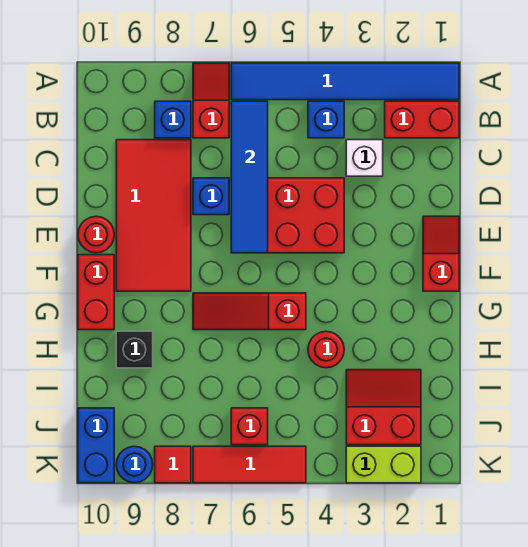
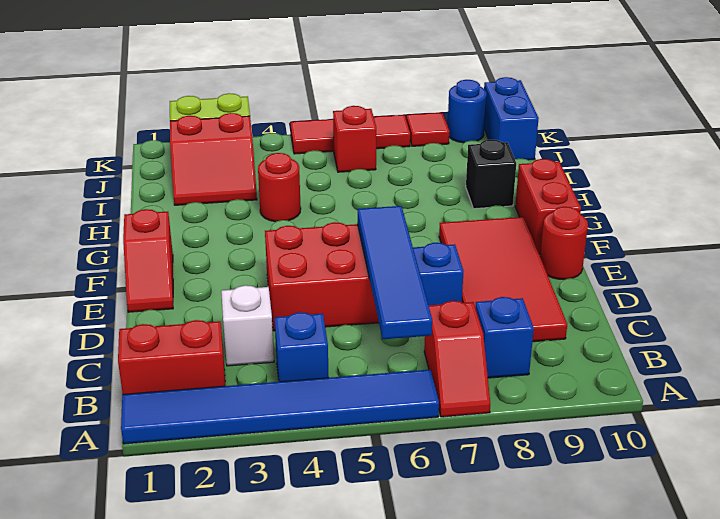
red slope G5:G7 level 1 top 5 -> none

